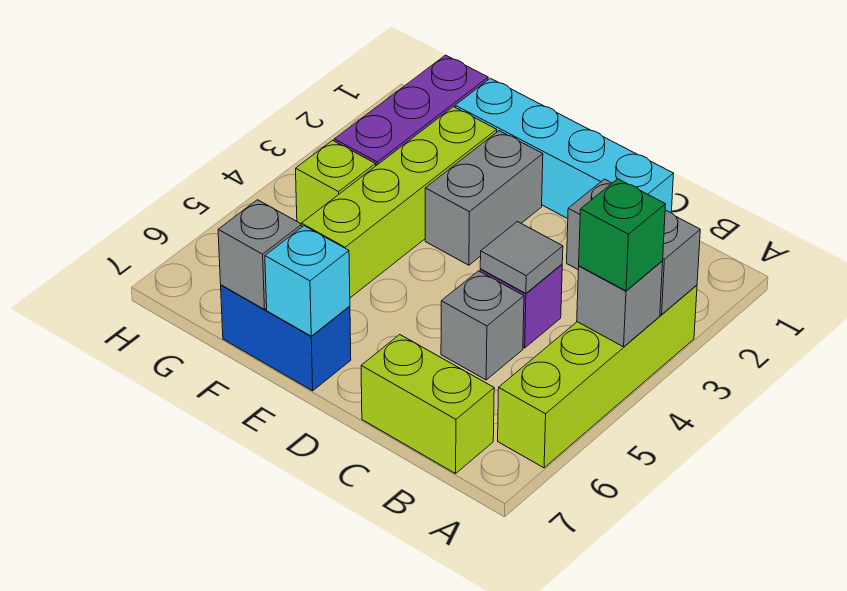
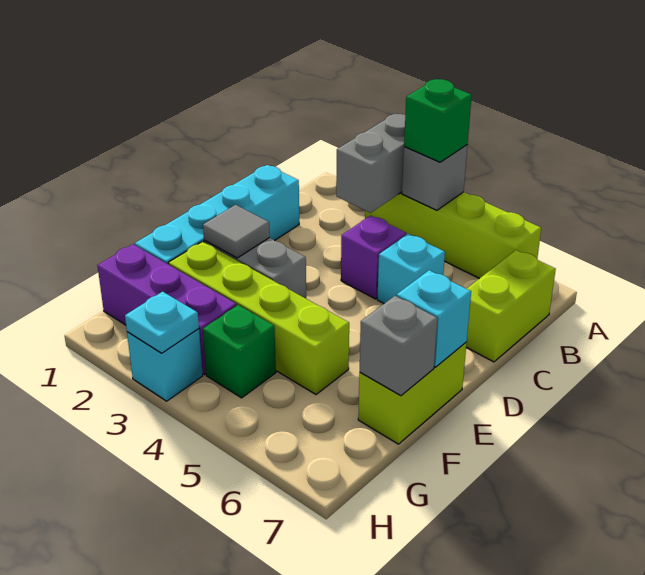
grey tile C4 level 2 -> grey tile E2 level 2
grey brick C5 level 1 -> cyan brick C5 level 1
blue brick E7:F7 level 1 -> lime brick E7:F7 level 1
lime brick G4 level 1 -> green brick G4 level 1
none -> cyan brick H3 level 1
none -> cyan plate H3 level 2

